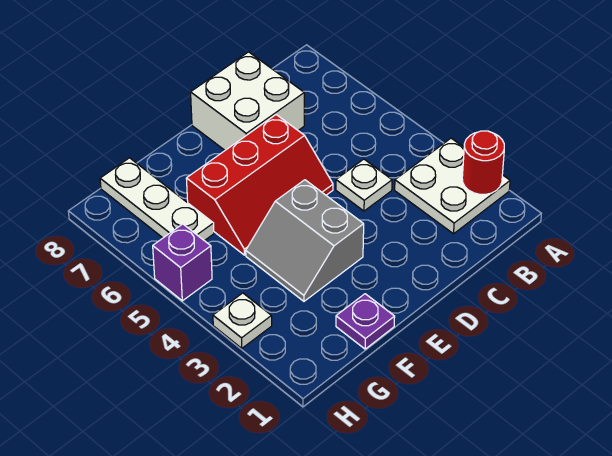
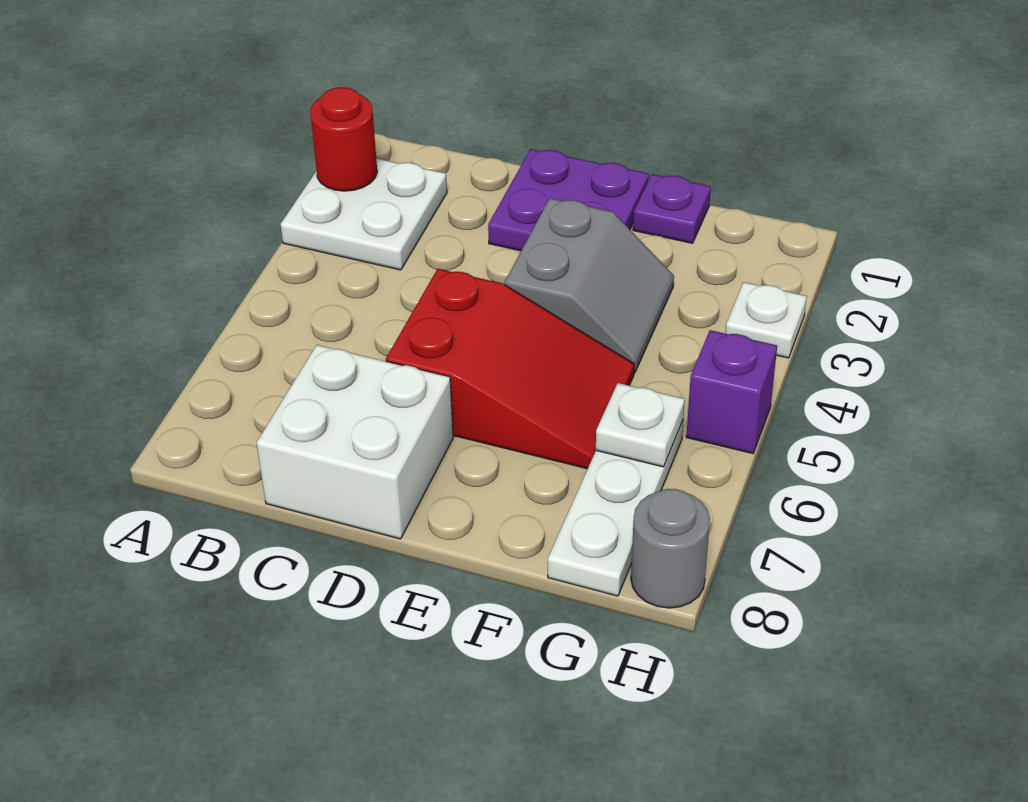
white plate C4 level 1 -> white plate G6 level 2
none -> purple plate D1:E2 level 1
red slope D5:F6 level 1 top 6 -> red slope D5:F6 level 1 top D
none -> grey round brick H8 level 1

